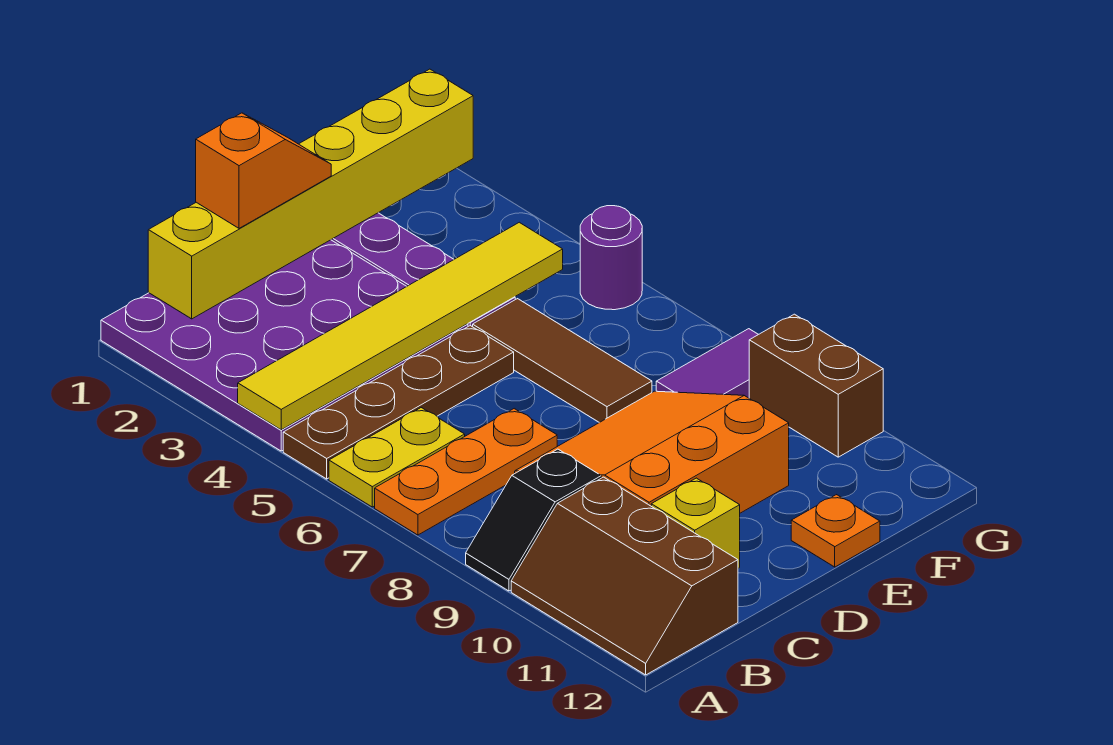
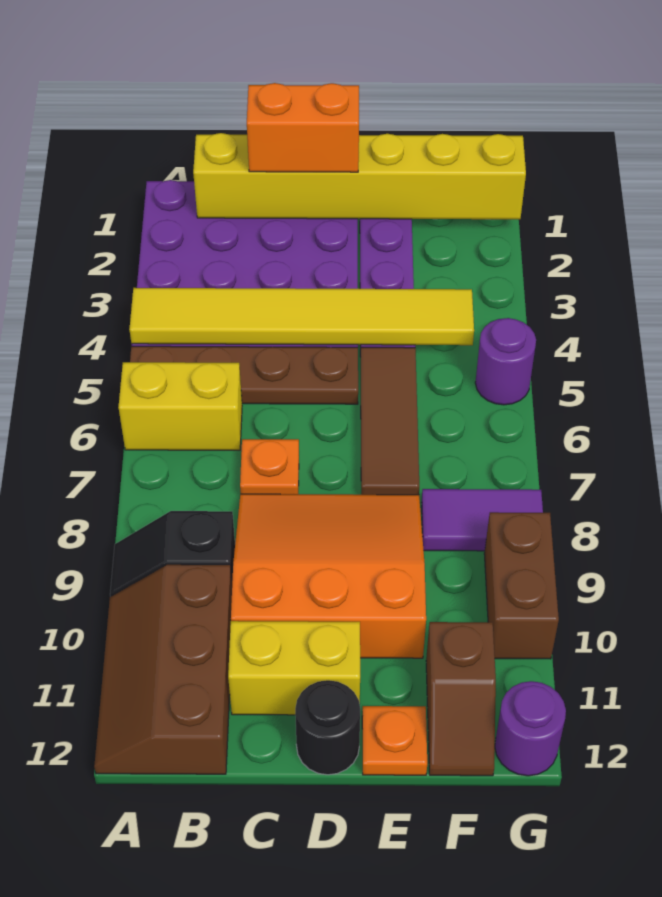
yellow plate A6:B6 level 1 -> yellow brick A6:B6 level 1
orange plate A7:C7 level 1 -> orange plate C7 level 1
orange slope C1:D1 level 3 top C -> orange brick C1:D1 level 3
yellow brick C11 level 1 -> yellow brick C11:D11 level 1
none -> black round brick D12 level 1
none -> brown slope F11:F12 level 1 top 11
none -> purple round brick G12 level 1

